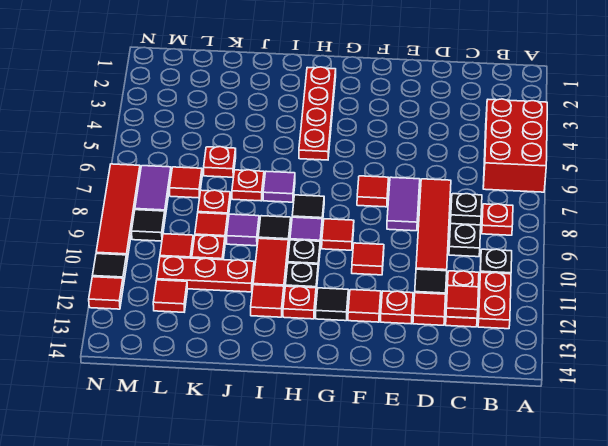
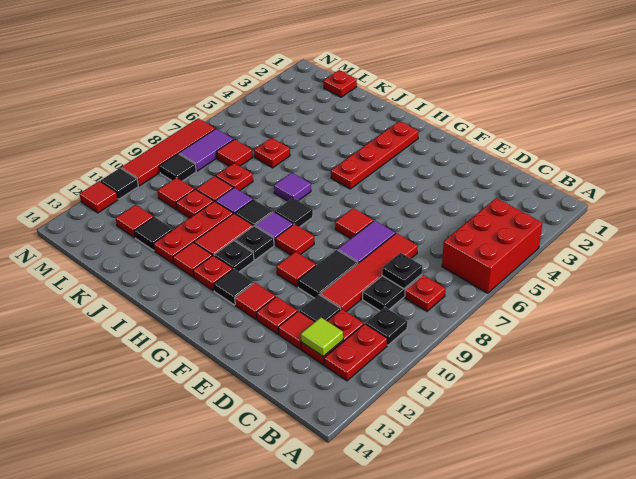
red tile C12 level 2 -> lime tile C12 level 2
none -> black tile E9:E10 level 1
red plate J7 level 1 -> red plate L1 level 1
red plate J11:L11 level 1 -> red plate J10:J12 level 1
none -> black tile K12 level 1

